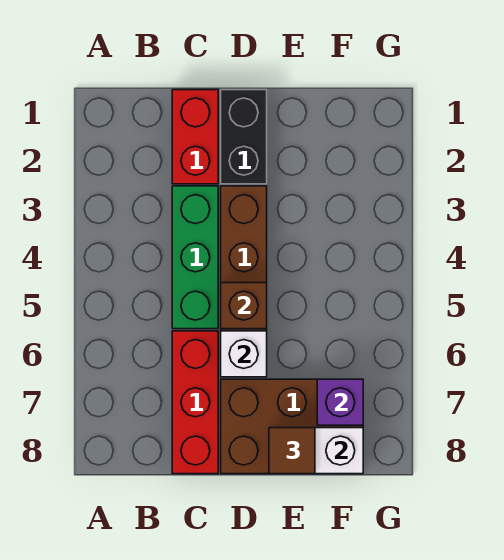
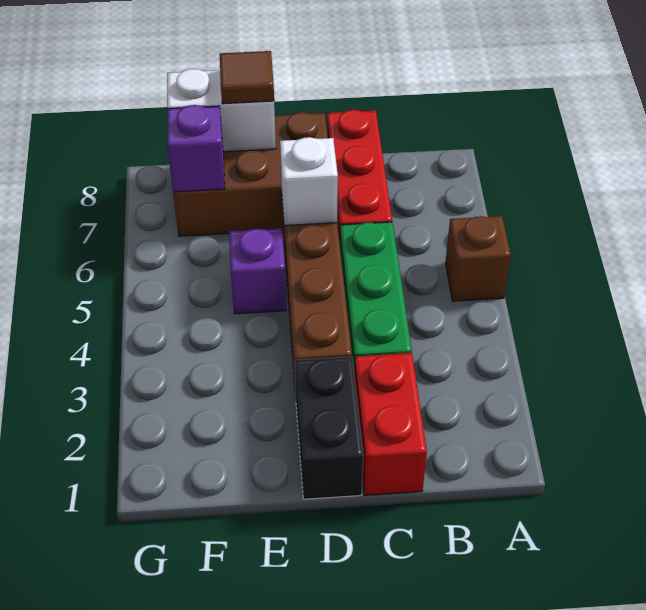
brown brick D5 level 2 -> brown brick A5 level 1
none -> purple brick E5 level 1

